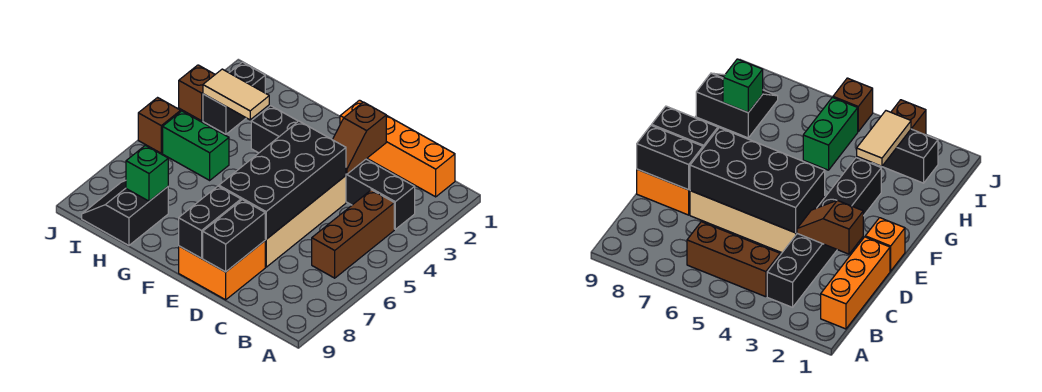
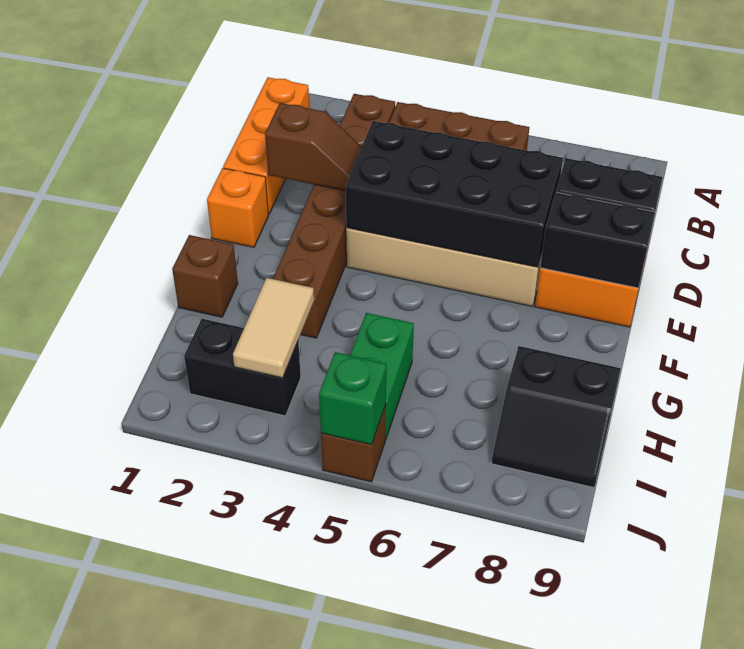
black brick B3:G3 level 1 -> brown brick B3:G3 level 1
green brick H8 level 2 -> green brick J5 level 2
brown brick J3 level 1 -> brown brick G1 level 1

